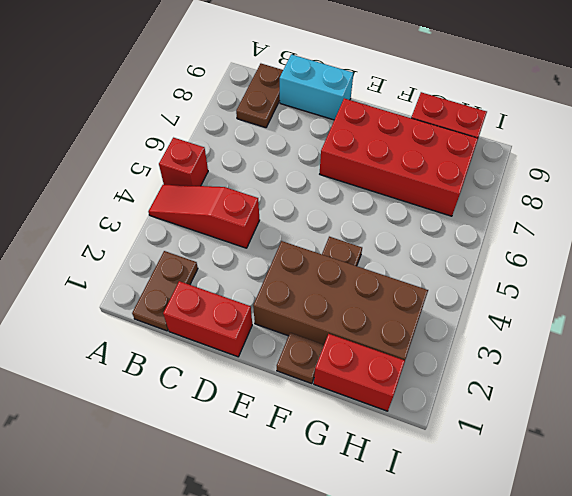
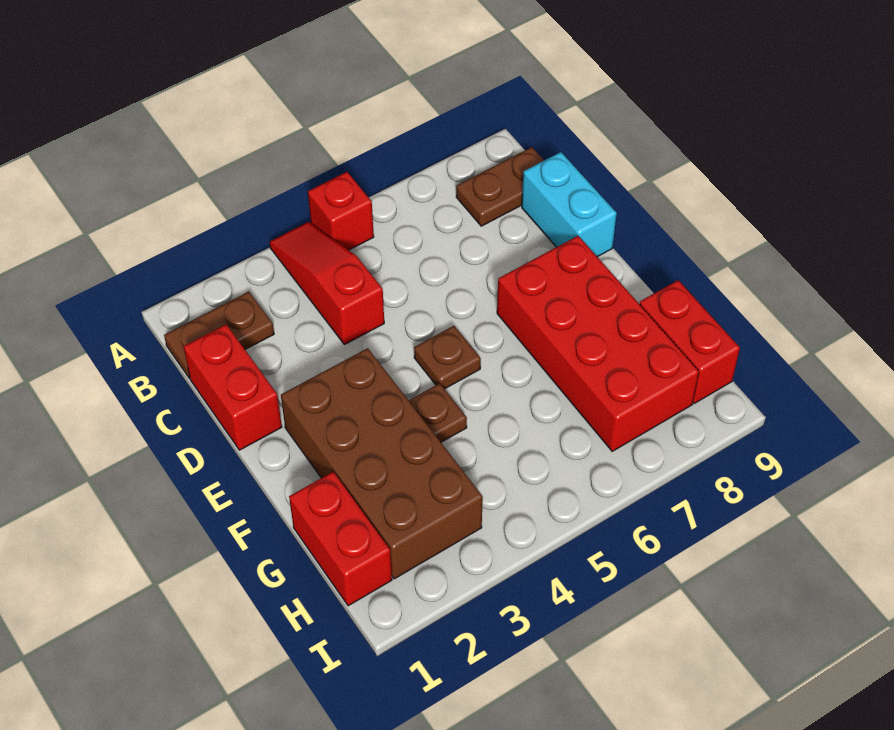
brown plate F1 level 1 -> brown plate E5 level 1

